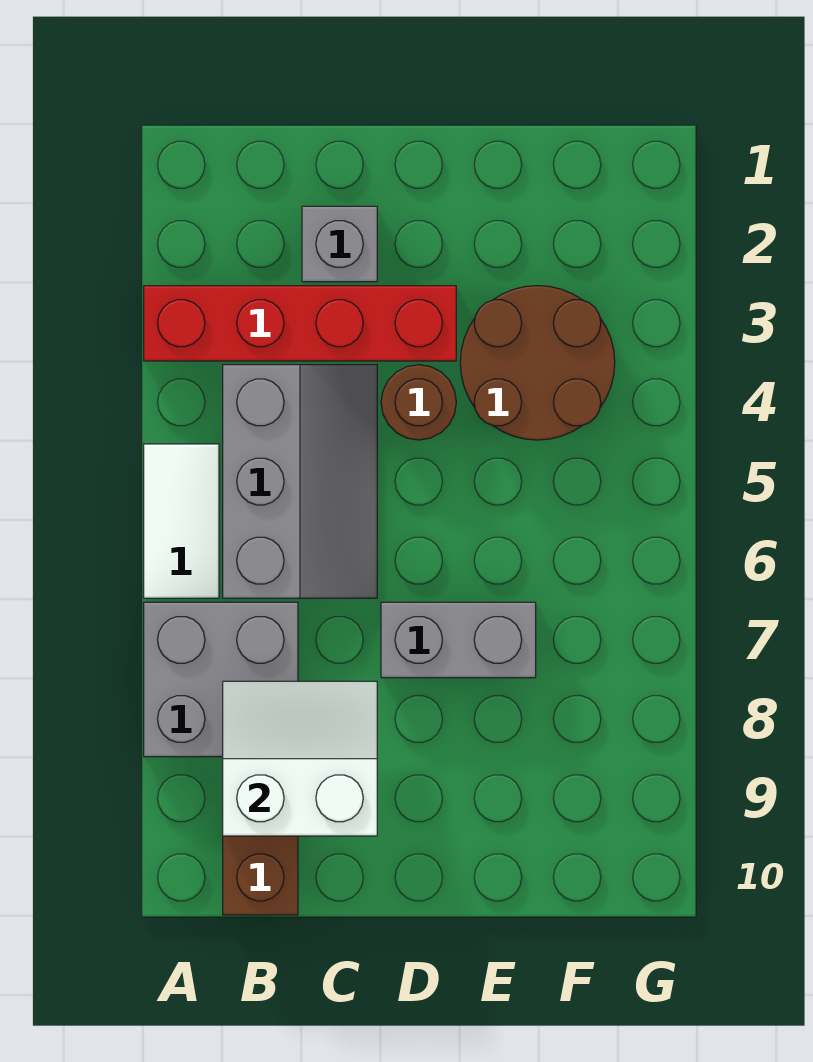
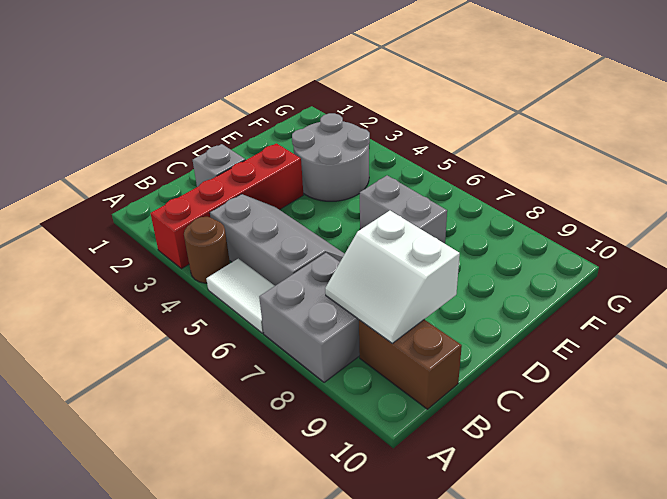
white slope B8:C9 level 2 top 9 -> white slope B8:C9 level 2 top C
brown round brick D4 level 1 -> brown round brick A4 level 1
grey brick D7:E7 level 1 -> grey brick E6:E7 level 1
brown round brick E3:F4 level 1 -> grey round brick E3:F4 level 1

